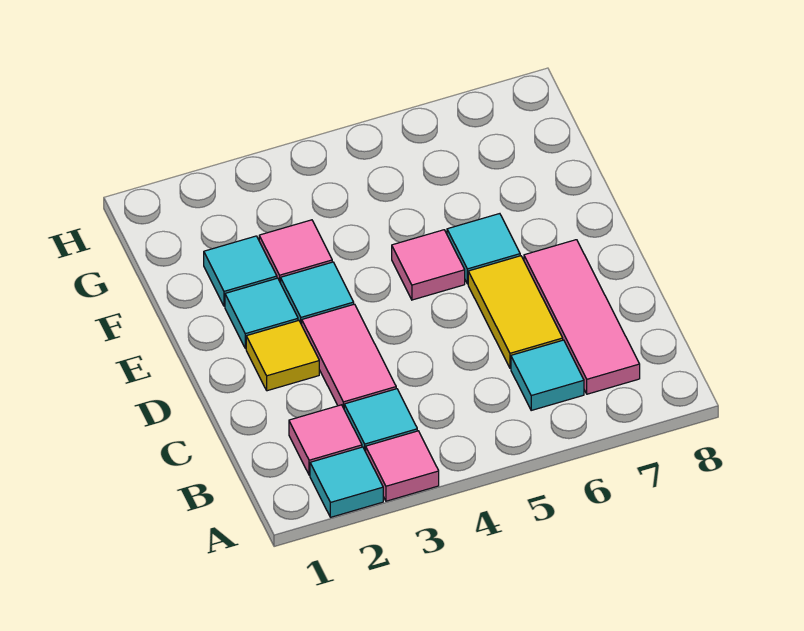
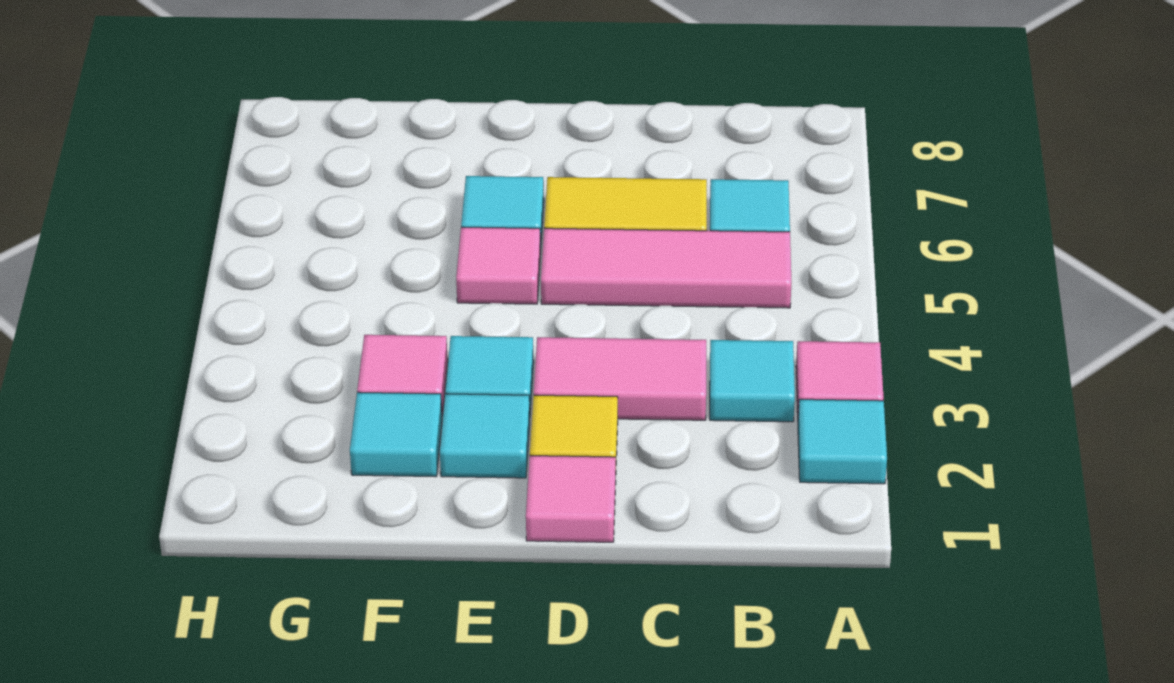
pink tile B2 level 1 -> pink tile D1 level 1
pink tile B7:D7 level 1 -> pink tile B5:D5 level 1

